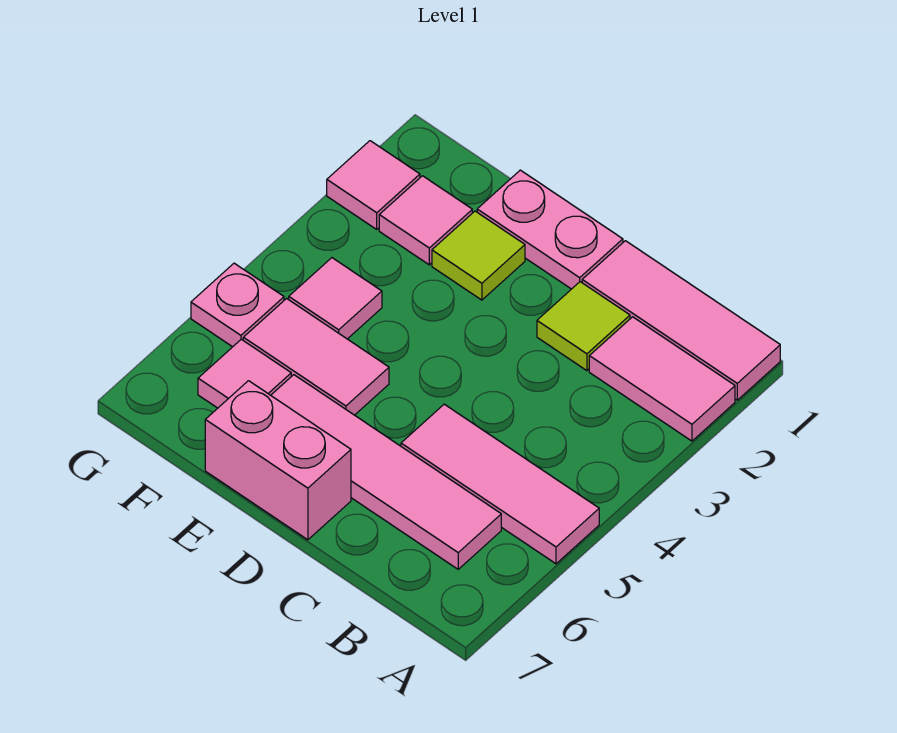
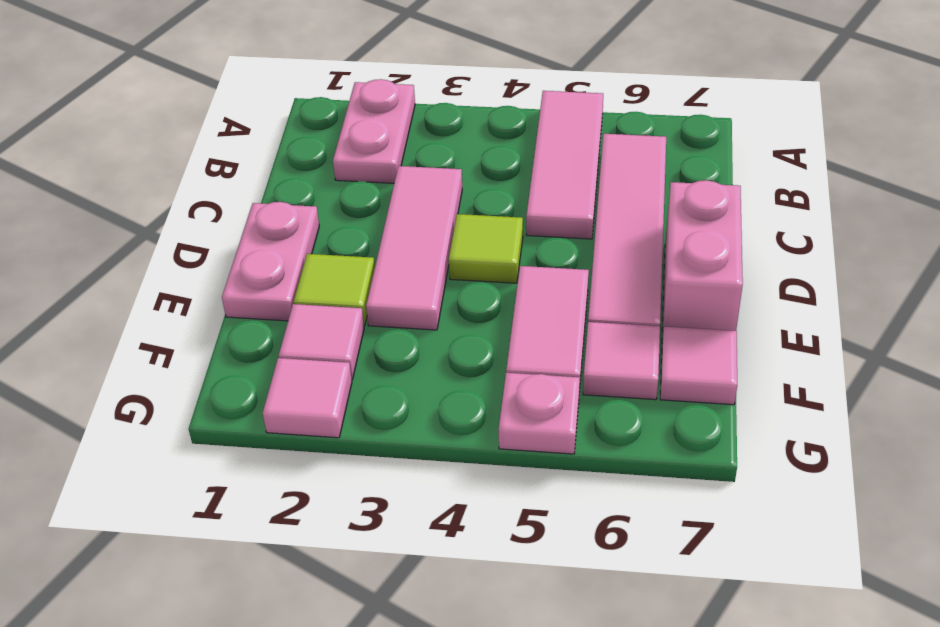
pink tile A1:C1 level 1 -> pink tile C3:E3 level 1
pink tile A2:B2 level 1 -> pink plate A2:B2 level 1
lime tile C2 level 1 -> lime tile D4 level 1
pink tile F4 level 1 -> pink tile F7 level 1

